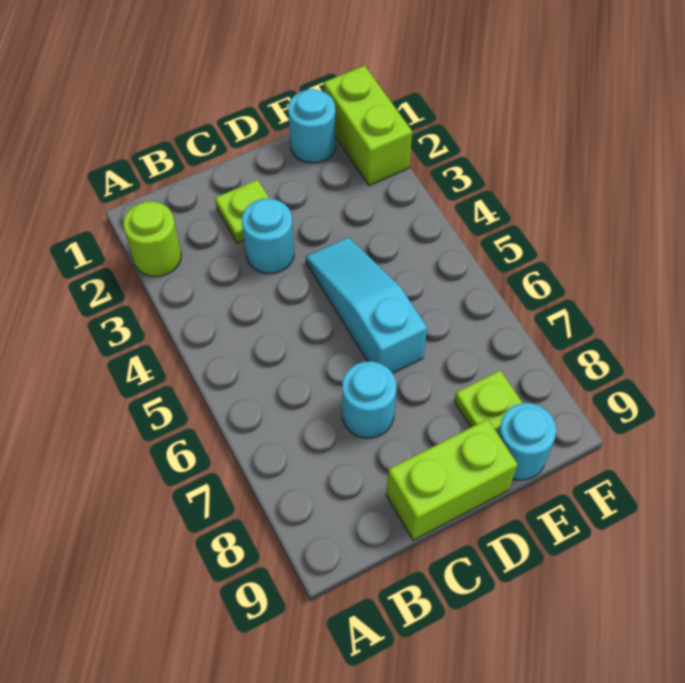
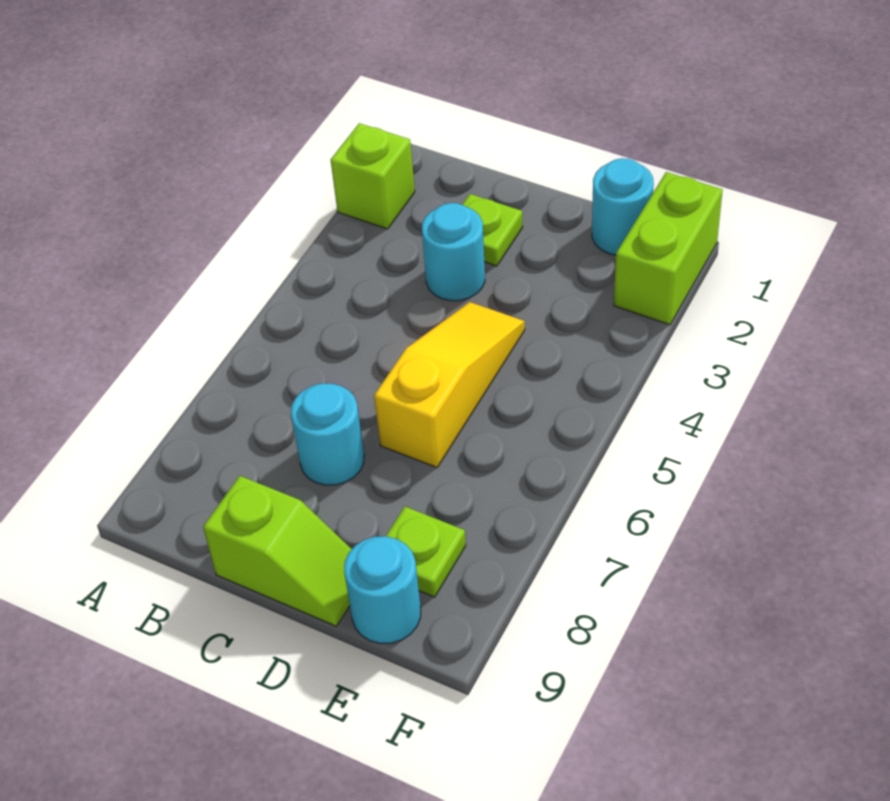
lime round brick A2 level 1 -> lime brick A2 level 1
lime brick C9:D9 level 1 -> lime slope C9:D9 level 1 top C
cyan slope D4:D6 level 1 top 6 -> yellow slope D4:D6 level 1 top 6

